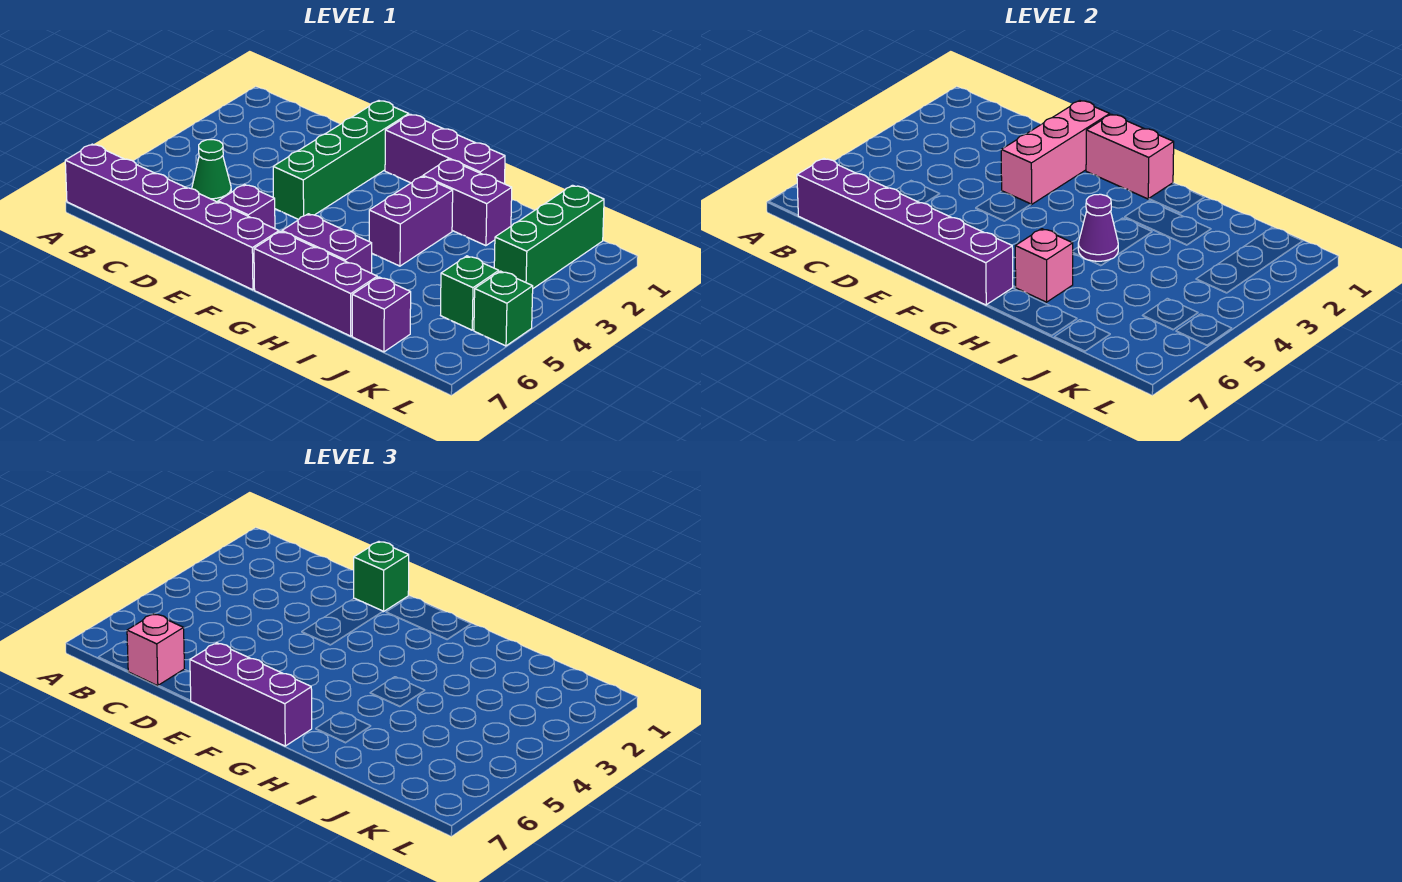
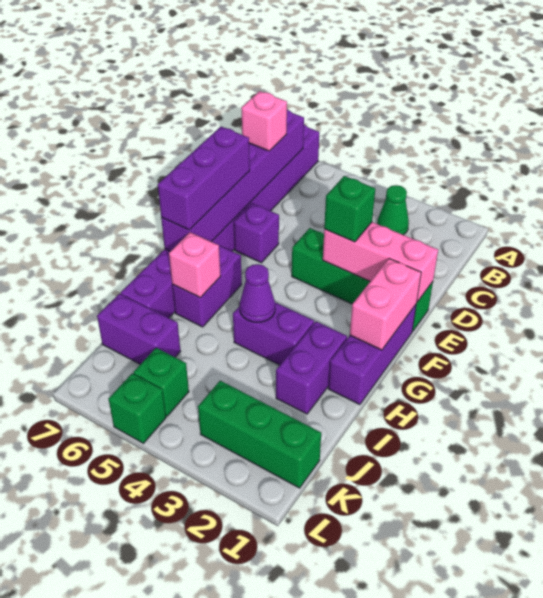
green cone C5 level 1 -> green cone B3 level 1
green brick E1 level 3 -> green brick E3 level 3
purple brick J7 level 1 -> purple brick J6:J7 level 1

